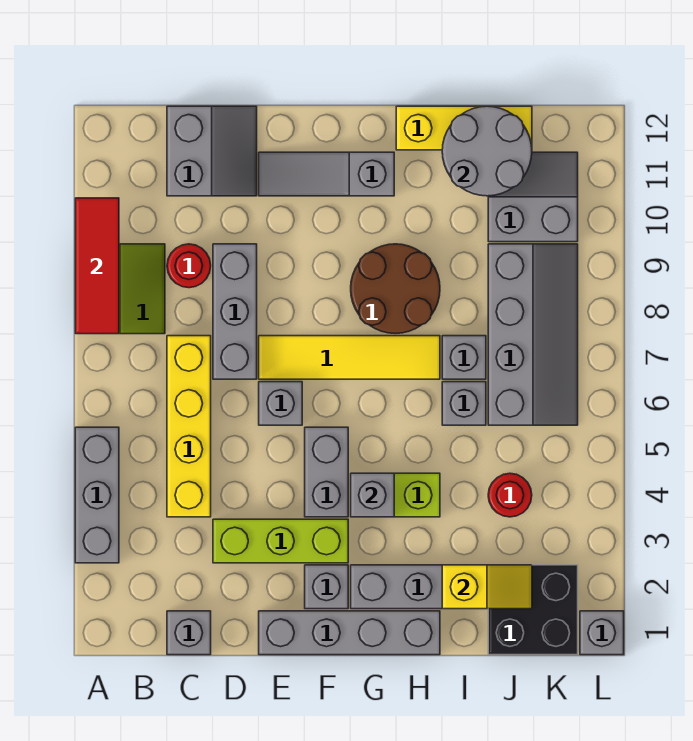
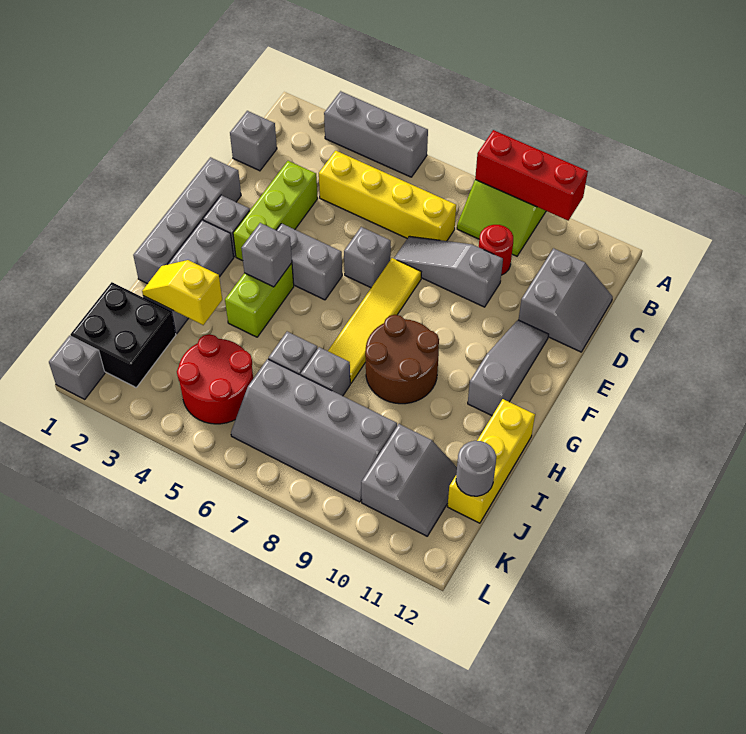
red tile A8:A10 level 2 -> red brick A8:A10 level 2
grey slope C11:D12 level 1 top C -> grey slope C11:D12 level 1 top 11
grey brick D7:D9 level 1 -> grey slope D7:D9 level 1 top 9
yellow slope I2:J2 level 2 top I -> yellow slope I2:I3 level 2 top 3
grey round brick I11:J12 level 2 -> grey round brick J12 level 2
red round brick J4 level 1 -> red round brick J4:K5 level 1

